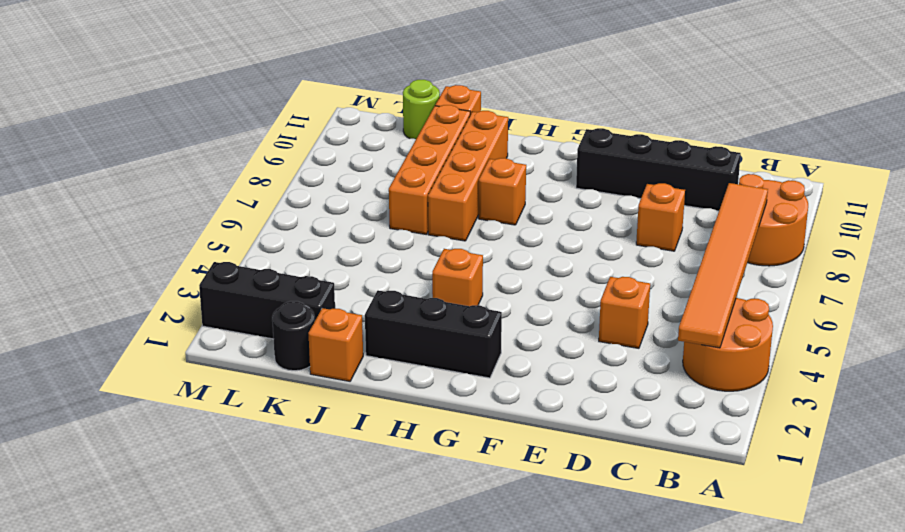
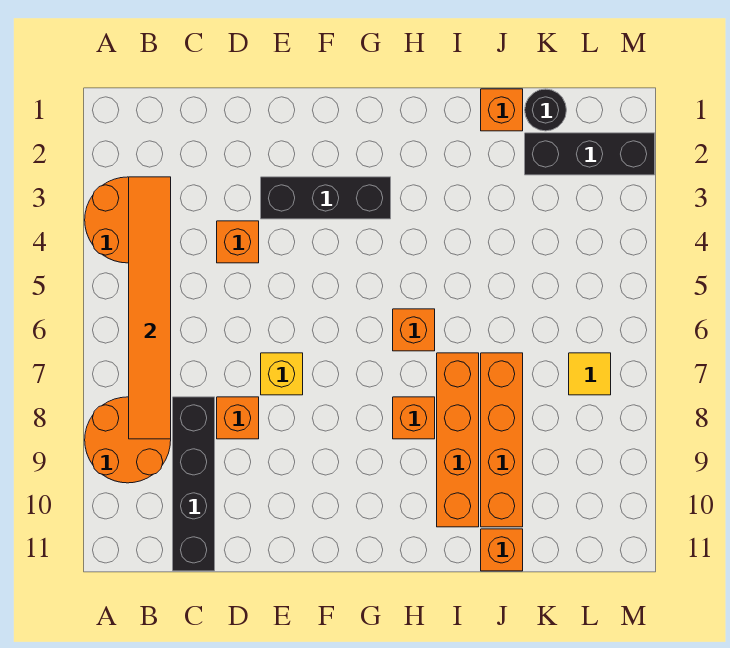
black brick C10:F10 level 1 -> black brick C8:C11 level 1
none -> yellow brick E7 level 1
black brick G2:I2 level 1 -> black brick E3:G3 level 1
orange brick H4 level 1 -> orange brick H6 level 1
lime round brick K11 level 1 -> none
none -> yellow tile L7 level 1

